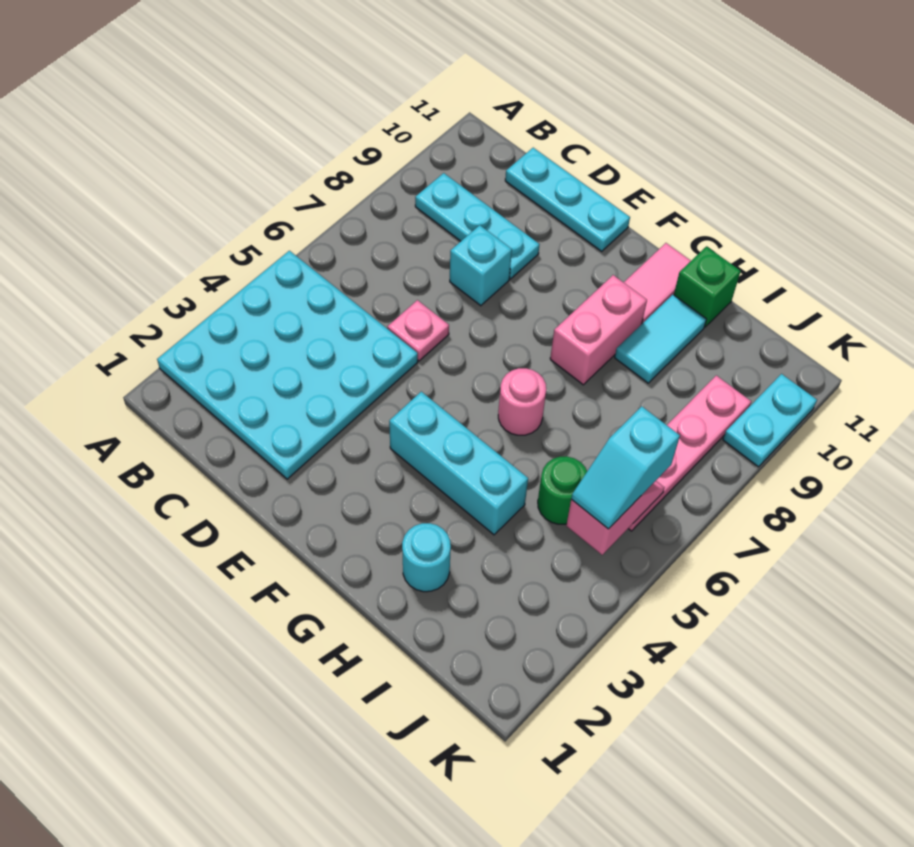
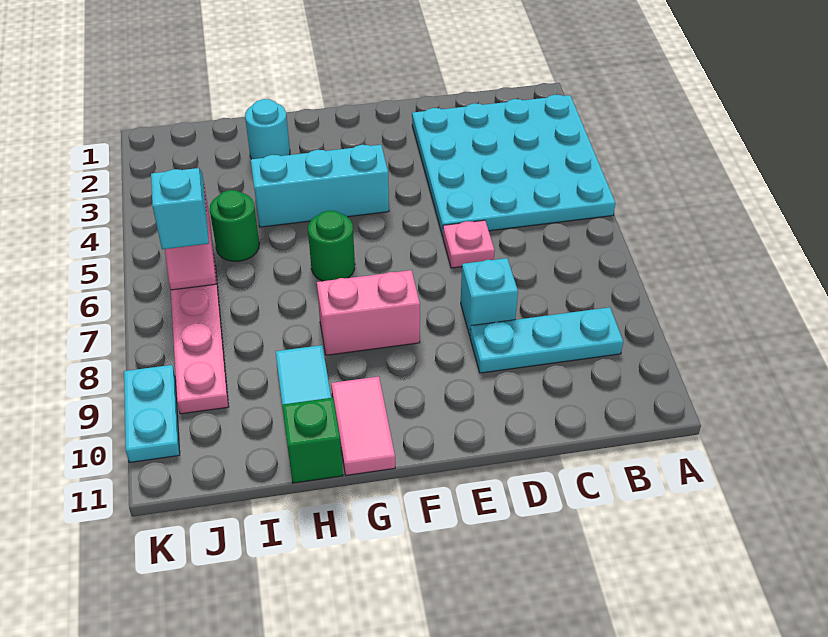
cyan plate C11:E11 level 1 -> none
pink round brick G6 level 1 -> green round brick G6 level 1
pink brick G8:G9 level 1 -> pink brick F8:G8 level 1

